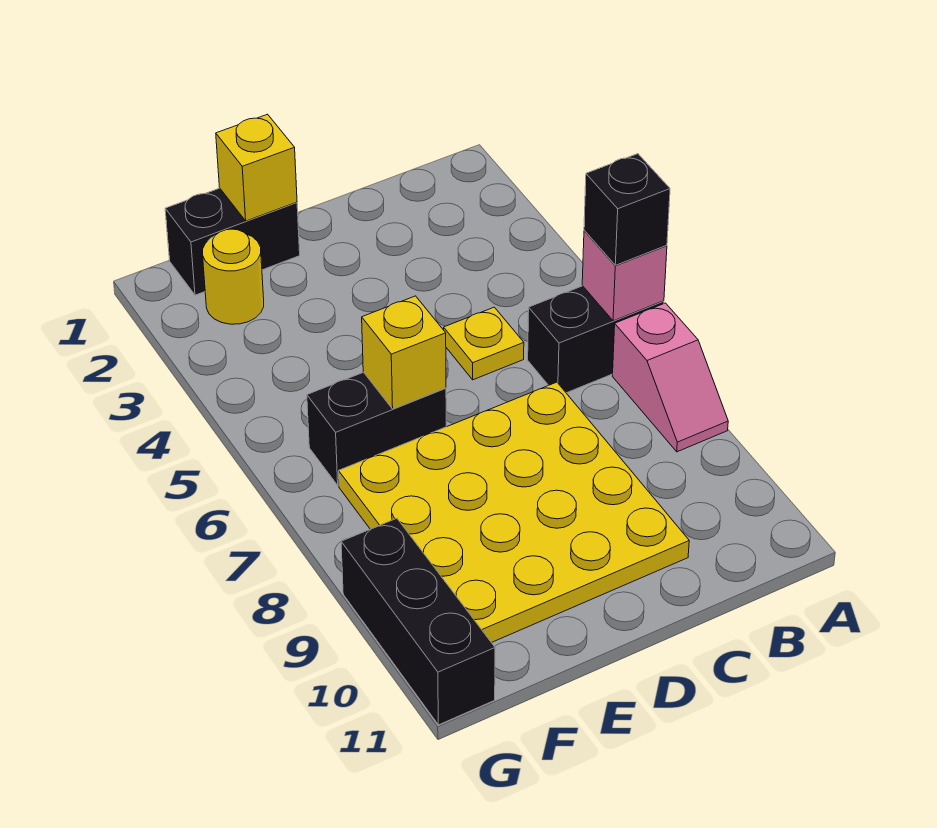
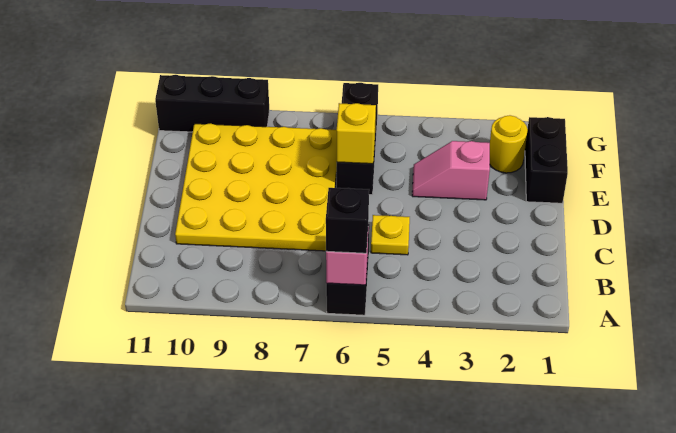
pink slope A7:A8 level 1 top 7 -> pink slope E3:E4 level 1 top 3
yellow brick E1 level 2 -> none
black brick E6:F6 level 1 -> black brick E6:G6 level 1

